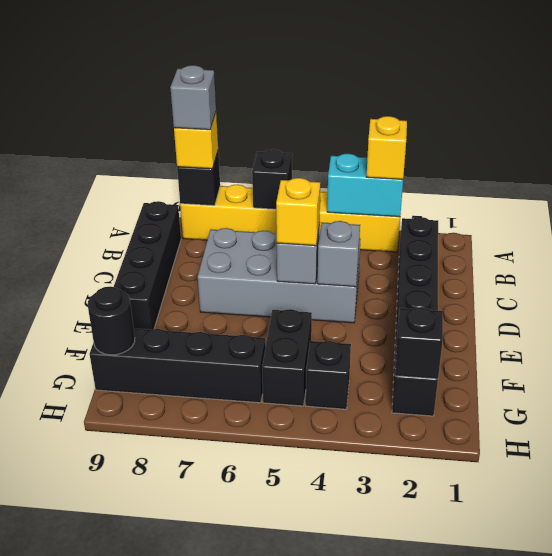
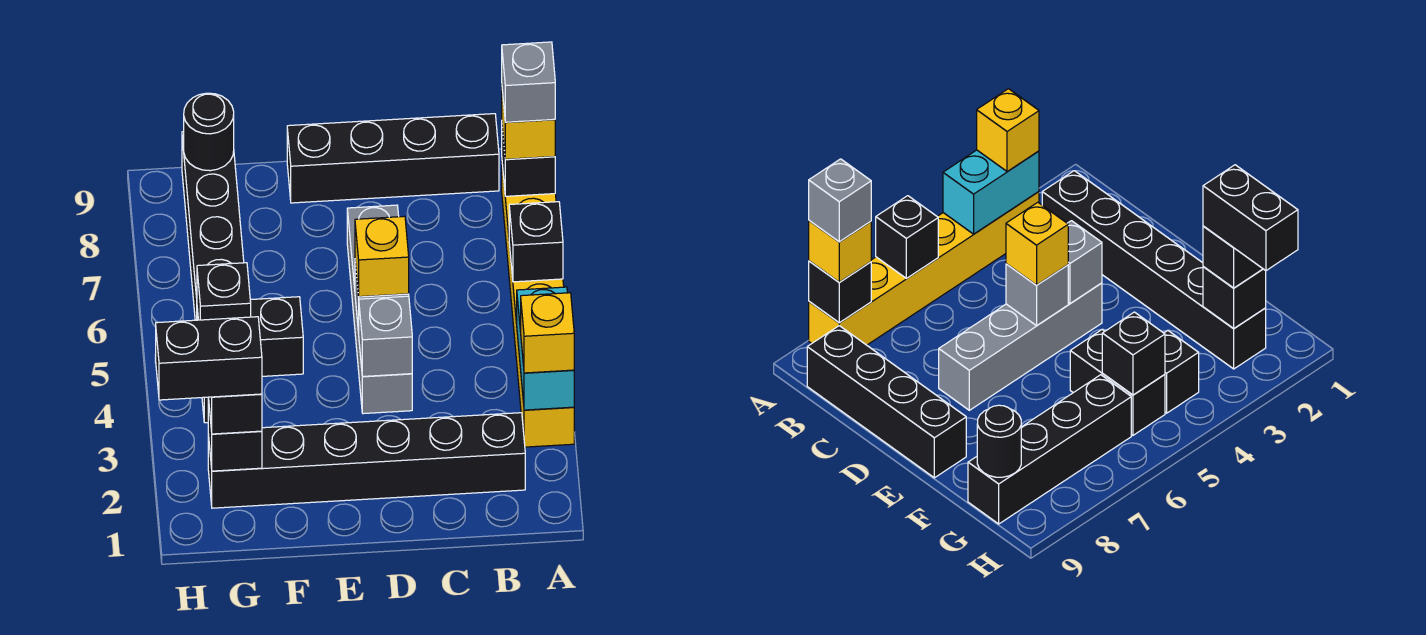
grey brick C4:D7 level 1 -> grey brick D4:D7 level 1
none -> black brick G2 level 3
none -> black brick G2:H2 level 4
none -> black brick G5 level 2

